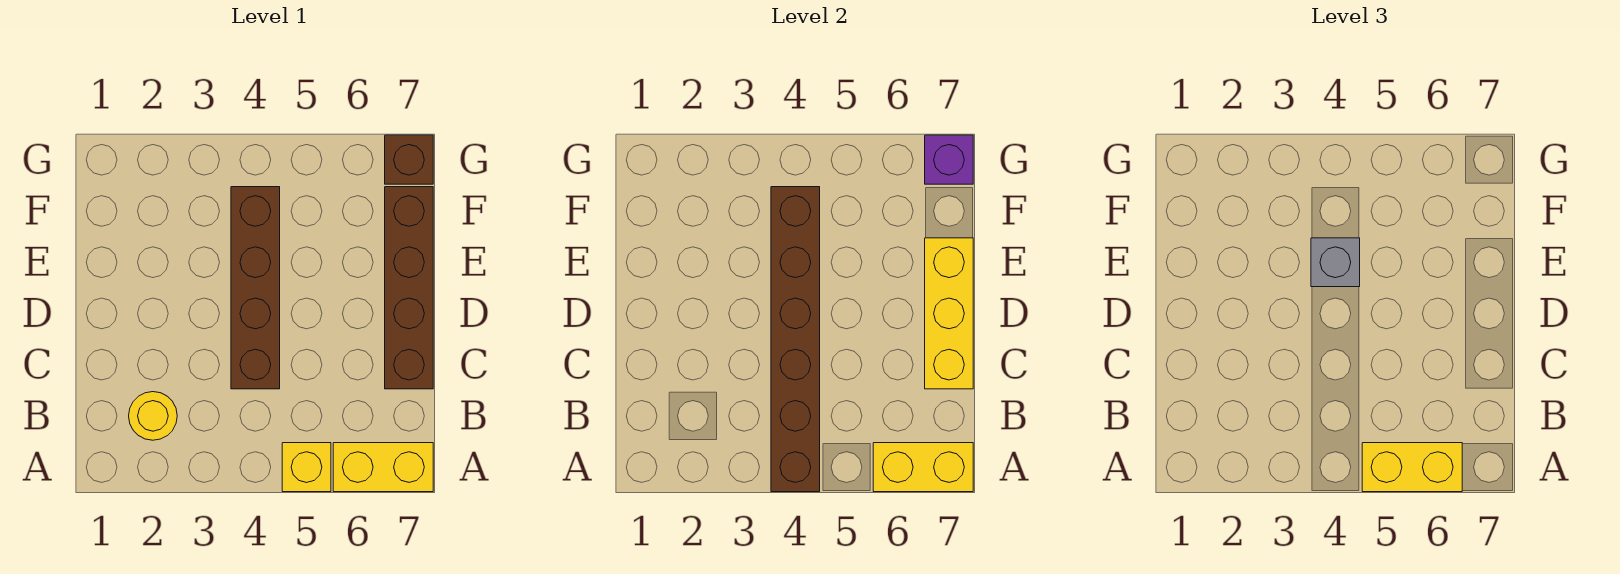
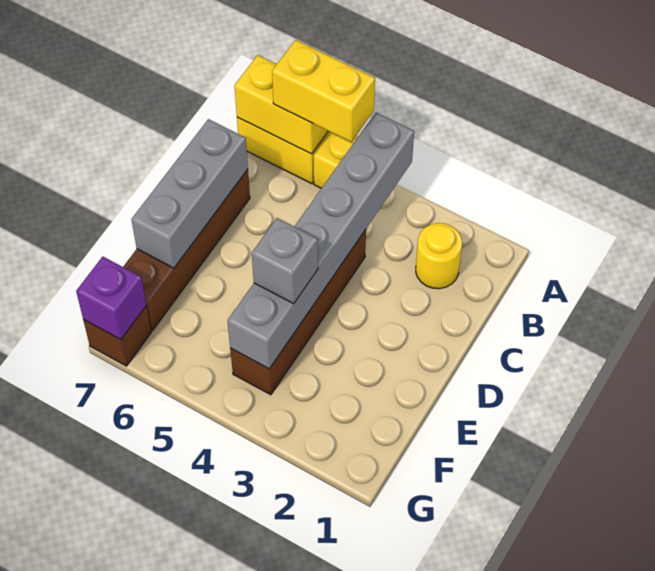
brown brick A4:F4 level 2 -> grey brick A4:F4 level 2
yellow brick C7:E7 level 2 -> grey brick C7:E7 level 2

